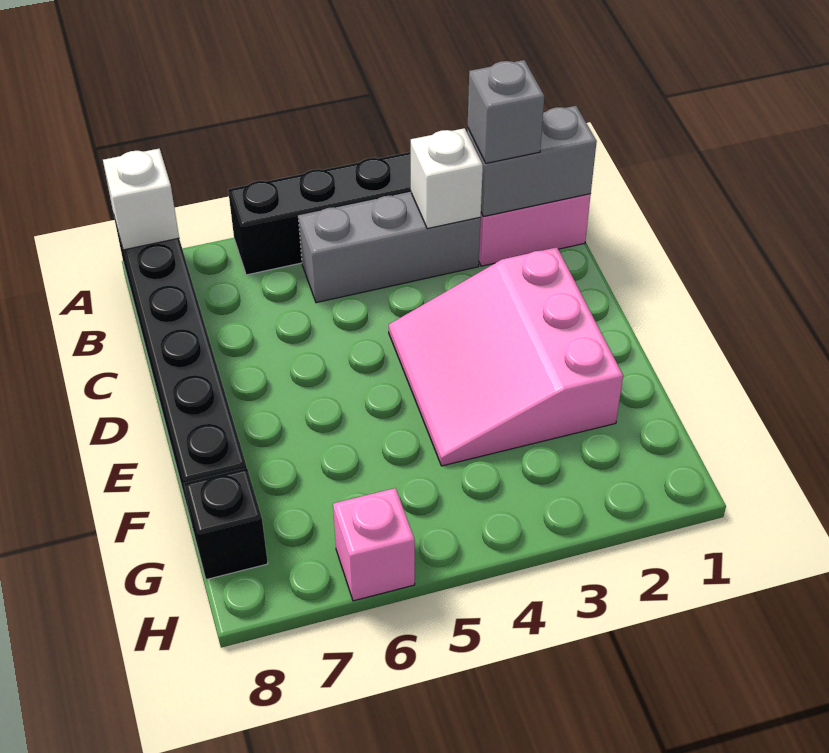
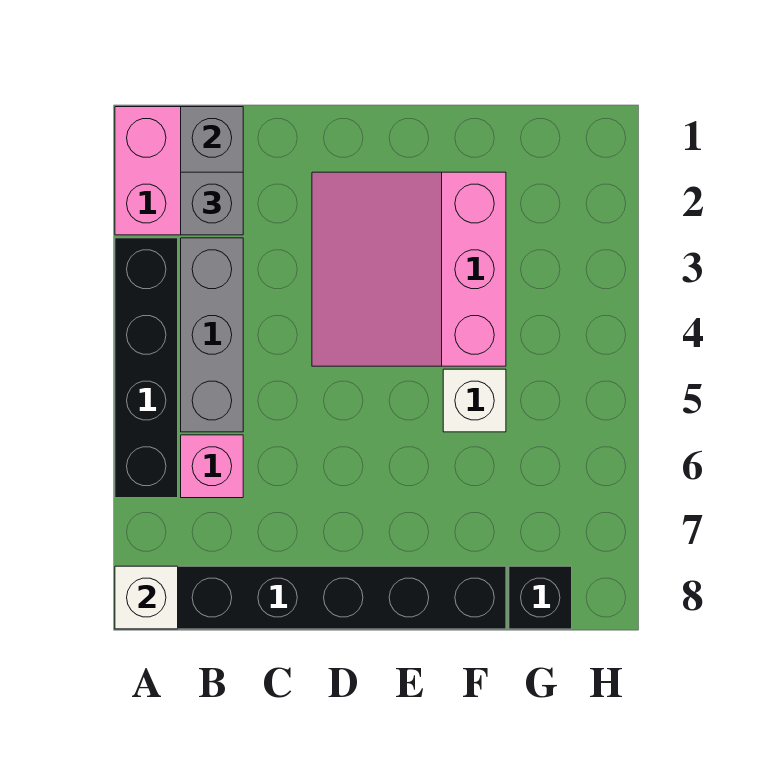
white brick B3 level 2 -> white brick F5 level 1
pink slope D2:F4 level 1 top 2 -> pink slope D2:F4 level 1 top F
pink brick H6 level 1 -> pink brick B6 level 1

